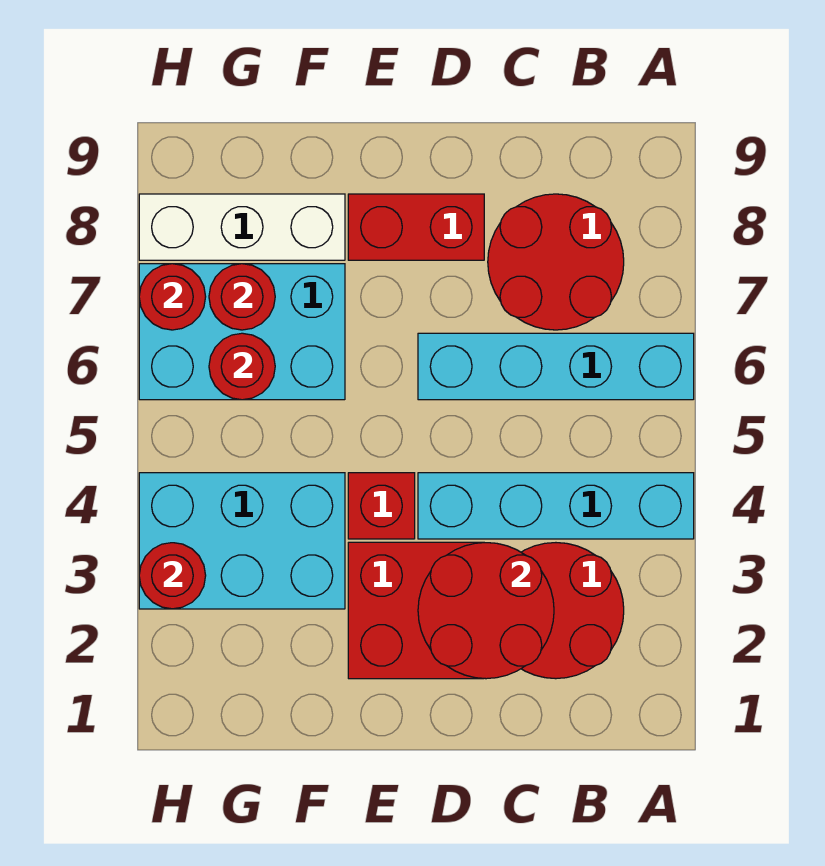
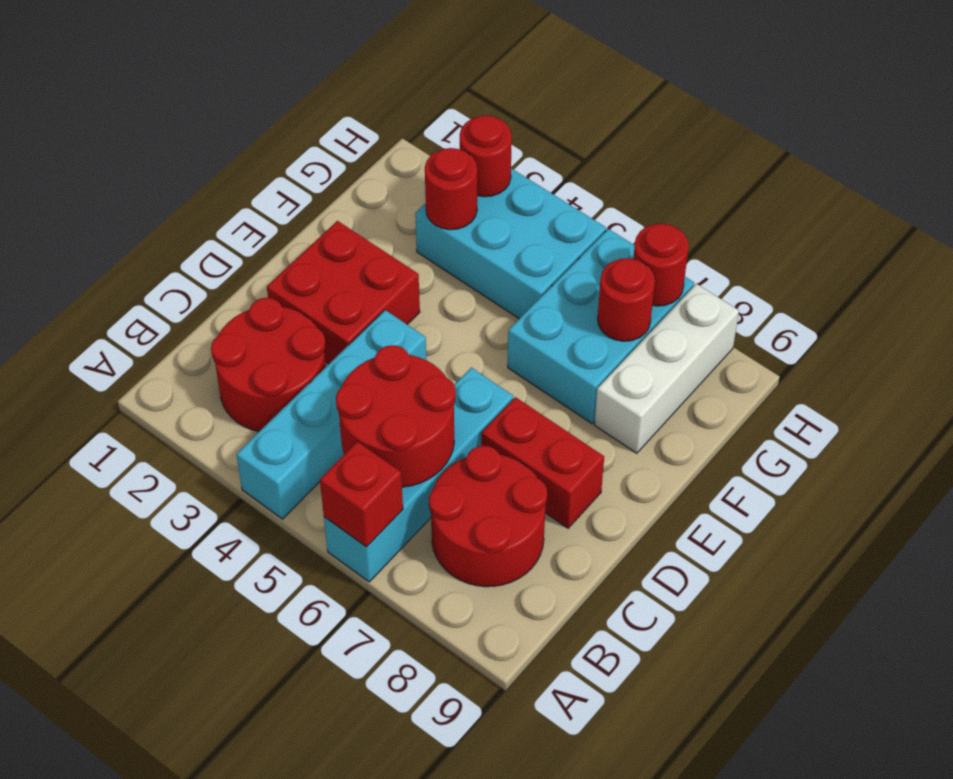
red round brick C2:D3 level 2 -> red round brick B5:C6 level 2
red brick D8:E8 level 1 -> red brick D7:D8 level 1
red brick E4 level 1 -> red brick A6 level 2
cyan brick F3:H4 level 1 -> cyan brick G3:H5 level 1
red round brick G6 level 2 -> red round brick G3 level 2

